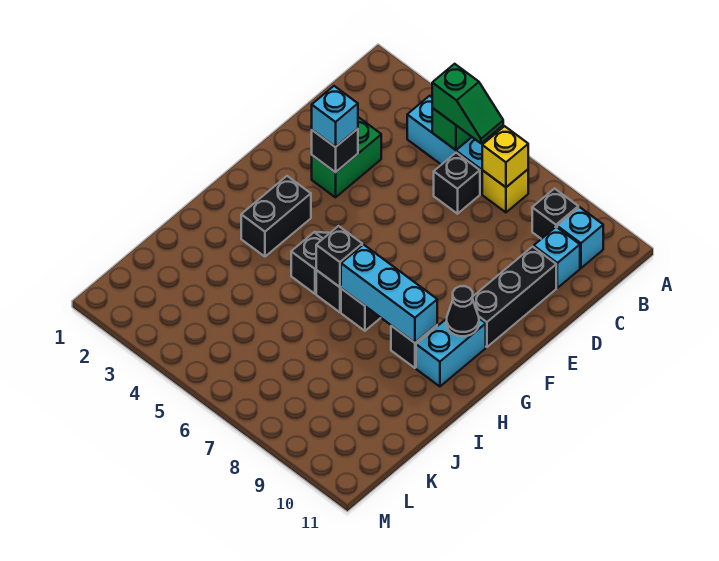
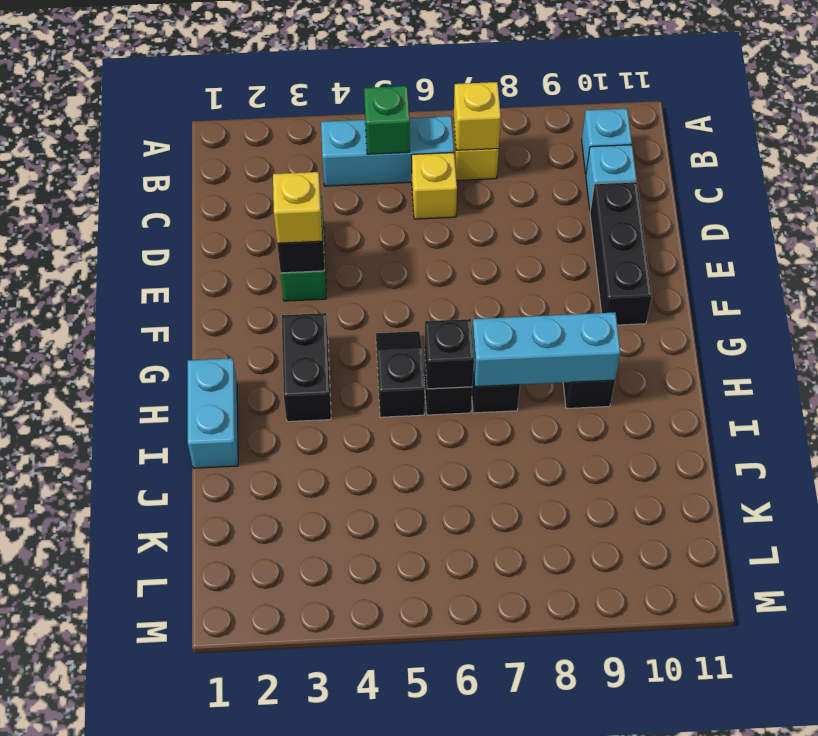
green slope B5:B6 level 3 top 5 -> none
black brick B9 level 1 -> none
black brick C6 level 1 -> yellow brick C6 level 1
cyan brick E3 level 3 -> yellow brick E3 level 3
cyan brick G10:H10 level 1 -> cyan brick H1:I1 level 1
black cone G10 level 2 -> none

